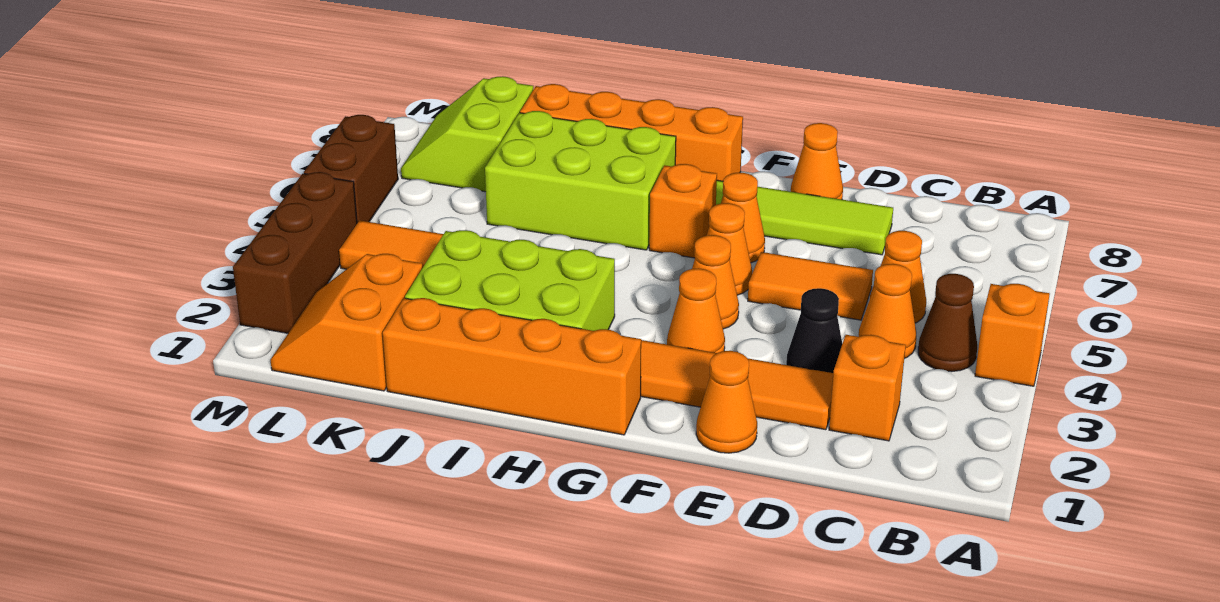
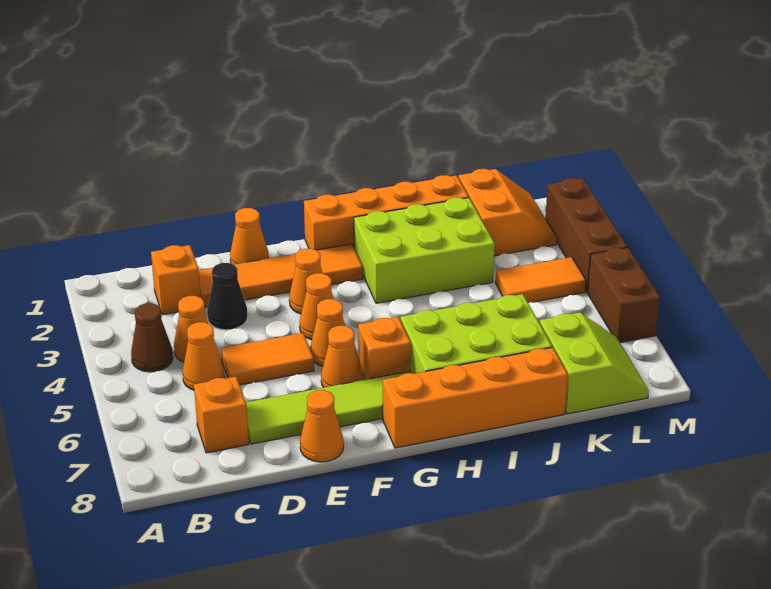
orange brick A4 level 1 -> orange brick C7 level 1

